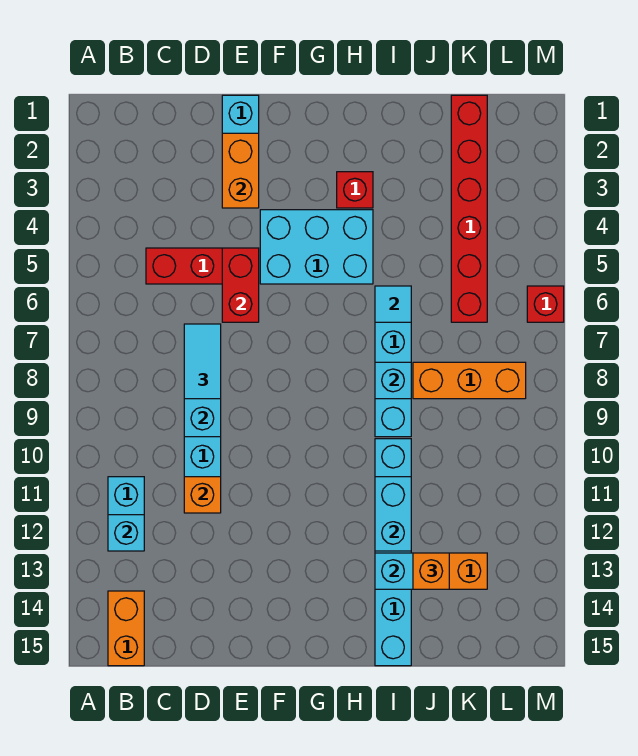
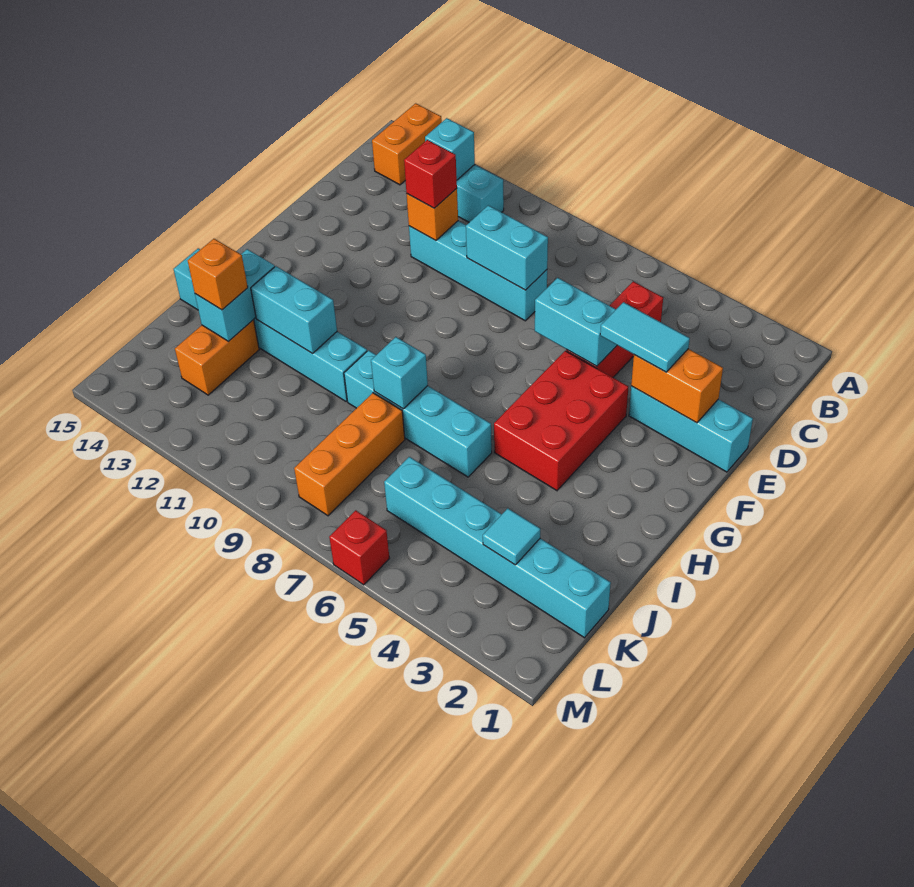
orange brick B14:B15 level 1 -> orange brick A14:B14 level 1
cyan tile D7:D8 level 3 -> cyan tile E3:E4 level 3
red brick E5:E6 level 2 -> cyan brick E5:E6 level 2
cyan brick F4:H5 level 1 -> red brick F4:H5 level 1
red brick H3 level 1 -> red brick D11 level 3
cyan tile I6 level 2 -> cyan tile K3 level 2
red brick K1:K6 level 1 -> cyan brick K1:K6 level 1

